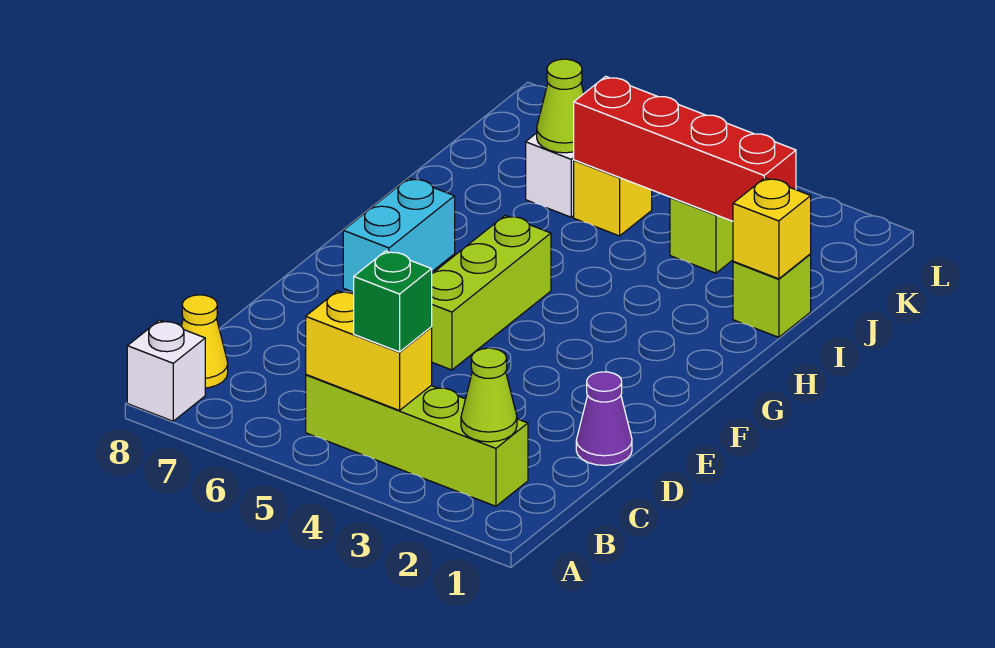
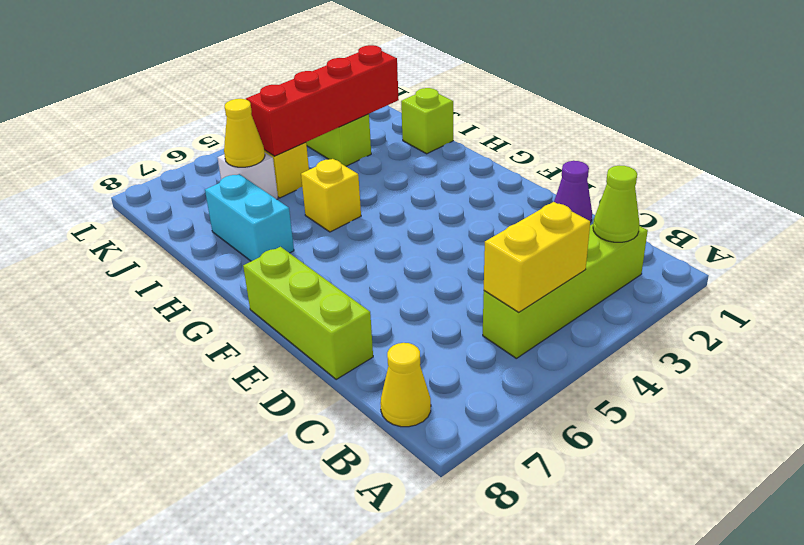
white brick A8 level 1 -> none
green brick B4 level 3 -> none
lime brick E5:G5 level 1 -> lime brick D8:F8 level 1
cyan brick F7:G7 level 1 -> cyan brick H7:I7 level 1
yellow brick I1 level 2 -> yellow brick H5 level 1
lime cone J6 level 2 -> yellow cone J6 level 2

